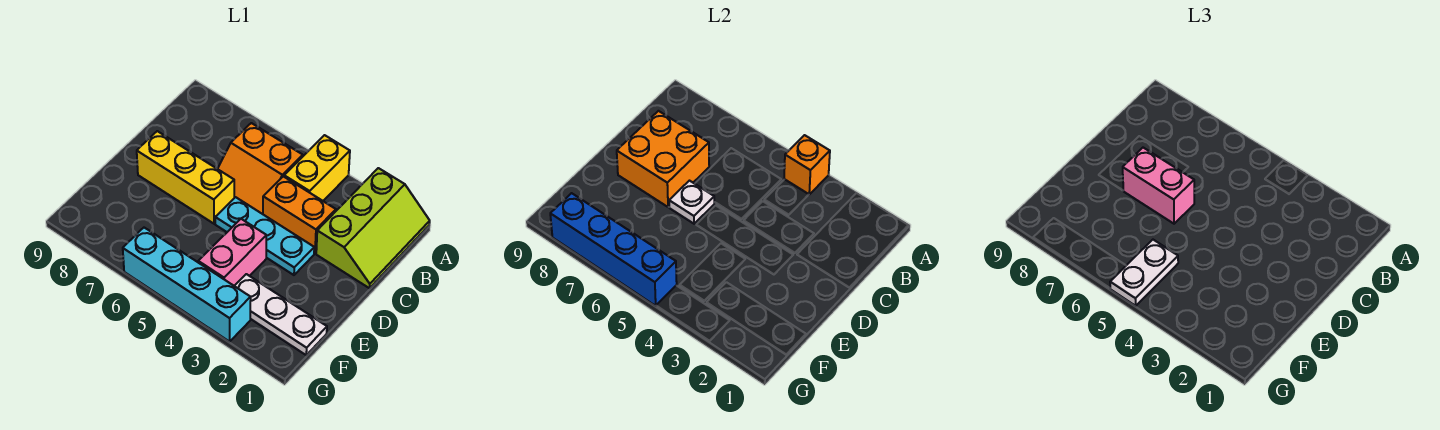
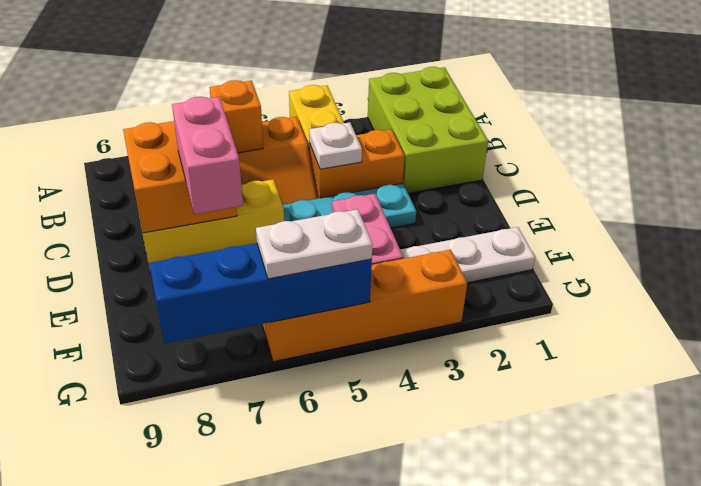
lime slope A1:C2 level 1 top 2 -> lime brick A1:C2 level 1
orange brick A4 level 2 -> orange brick B6 level 2
white plate D6 level 2 -> white plate C4 level 2
pink brick D6:D7 level 3 -> pink brick D7:E7 level 3
white plate F5:G5 level 3 -> white plate G5:G6 level 3
cyan brick G3:G6 level 1 -> orange brick G3:G6 level 1

